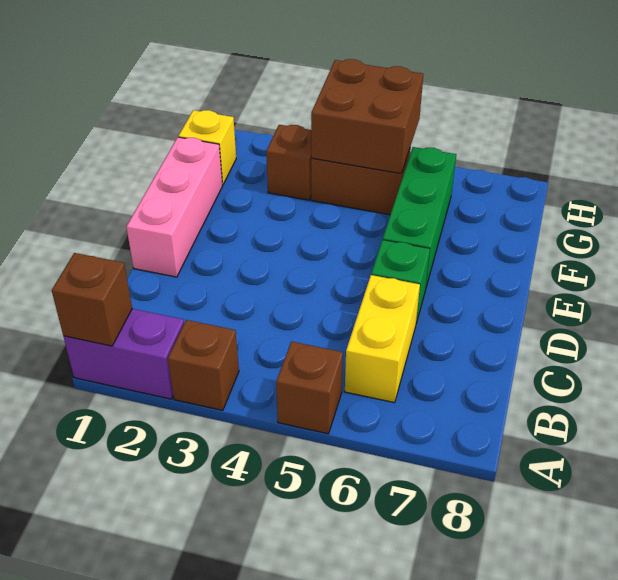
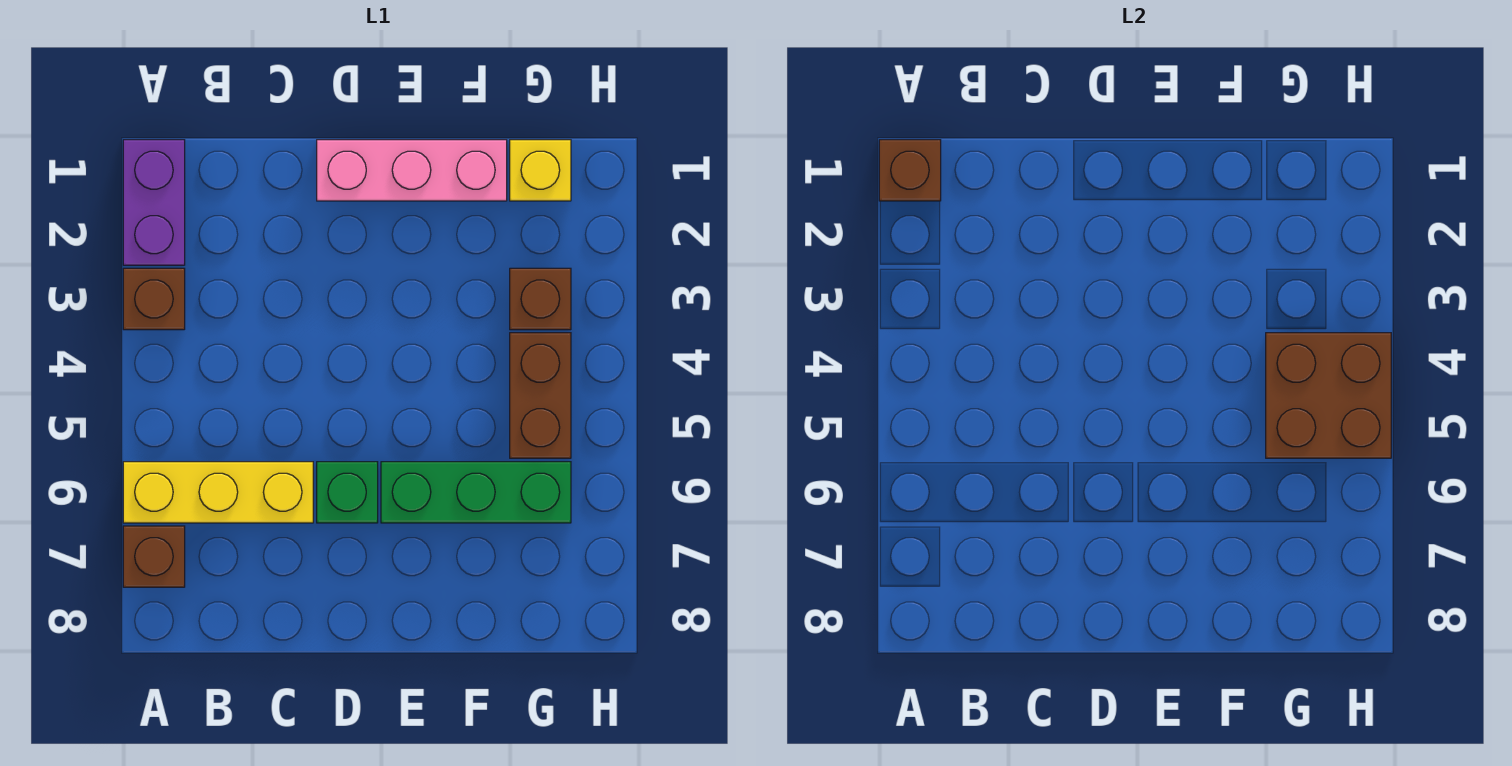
brown brick A5 level 1 -> brown brick A7 level 1
yellow brick B6:C6 level 1 -> yellow brick A6:C6 level 1

